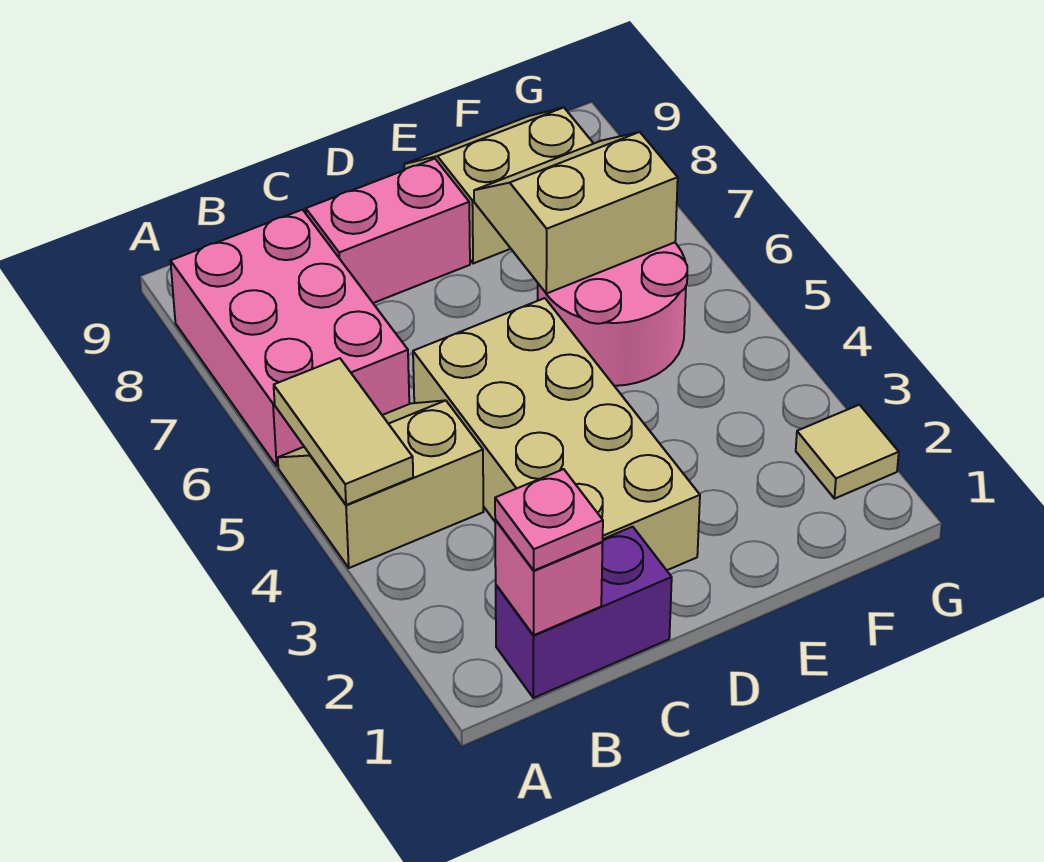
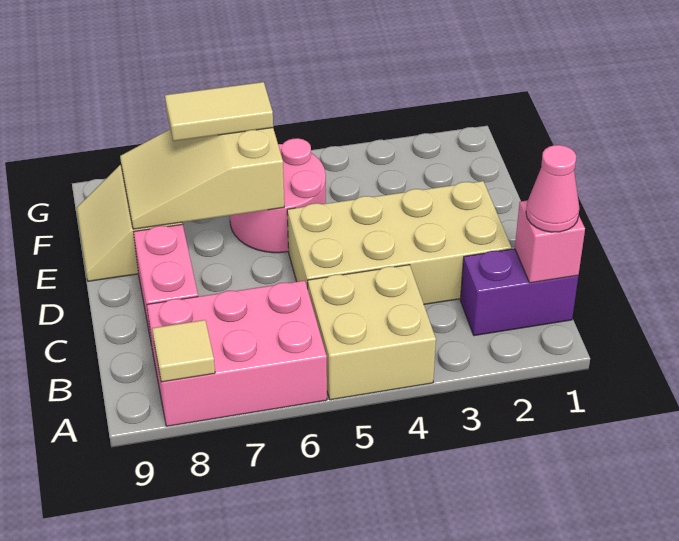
tan slope A4:B5 level 1 top 4 -> tan brick A4:B5 level 1
tan tile A4:A5 level 2 -> tan tile F6:F7 level 3
purple brick B1:C1 level 1 -> purple brick B1:B2 level 1
pink plate B1 level 3 -> pink cone B1 level 3
tan slope E6:F7 level 2 top 6 -> tan slope E6:F8 level 2 top 6
tan tile G2 level 1 -> tan tile A8 level 2

